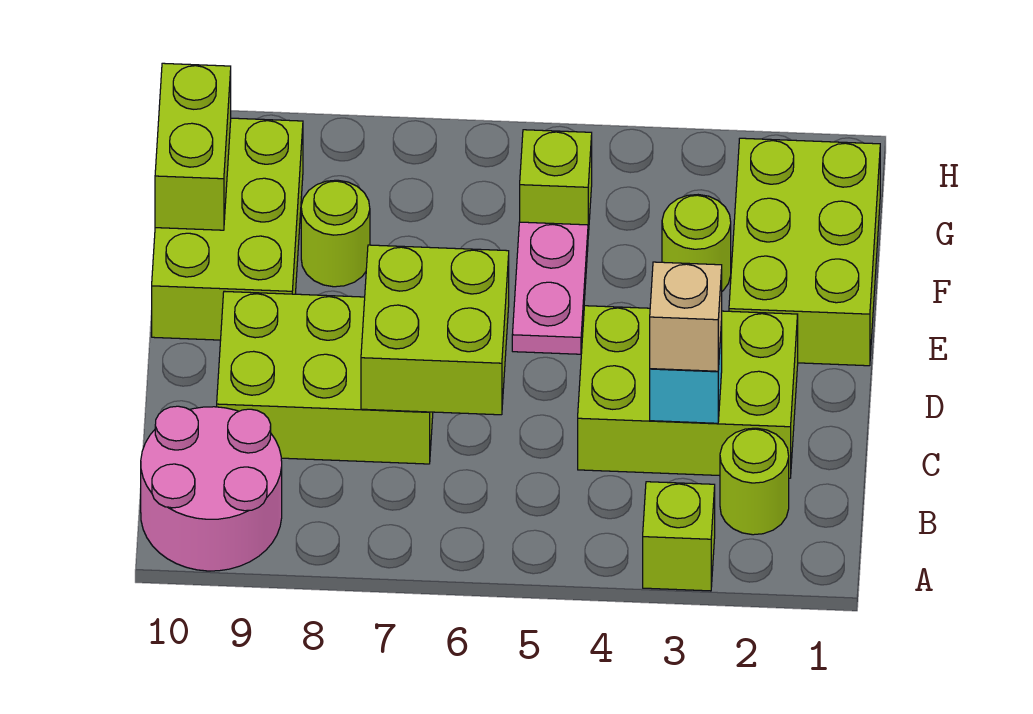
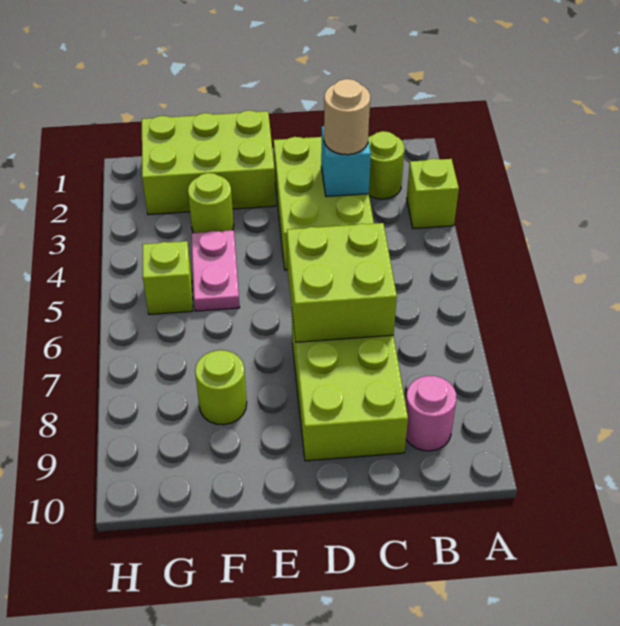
pink round brick A9:B10 level 1 -> pink round brick B9 level 1
tan brick C3 level 3 -> tan round brick C3 level 3
pink plate E5:F5 level 1 -> pink plate F4:F5 level 1
lime brick E9:G10 level 1 -> none
lime brick F10:G10 level 2 -> none

